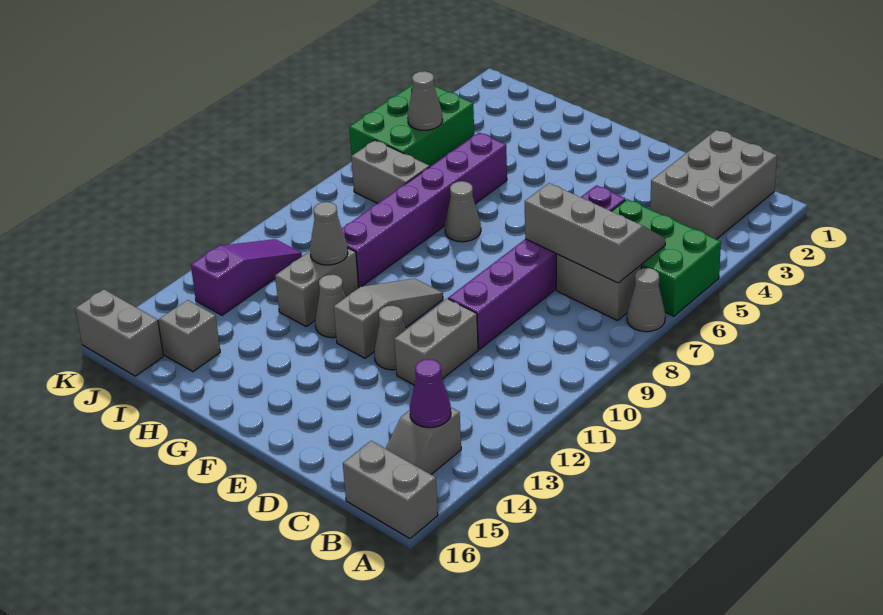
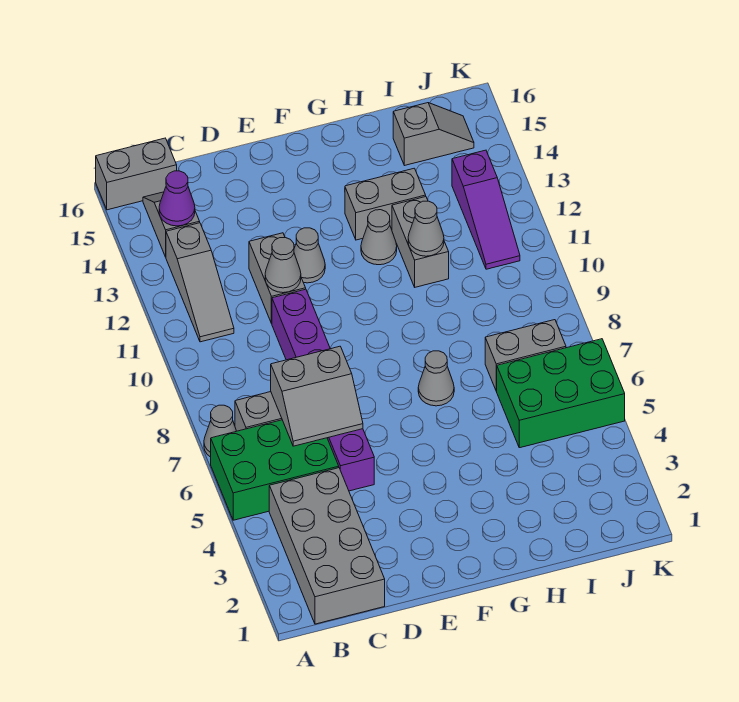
grey brick B1:C3 level 1 -> grey brick B1:C4 level 1
grey slope B6:D7 level 2 top 7 -> grey slope C6:D7 level 2 top 7
grey slope F10:F12 level 1 top 12 -> grey slope B11:B13 level 1 top 13
purple brick H5:H10 level 1 -> none
green brick J4:K6 level 1 -> green brick I5:K6 level 1
grey cone J5 level 2 -> grey cone D11 level 2
grey brick J16:K16 level 1 -> grey brick G13:H13 level 1

